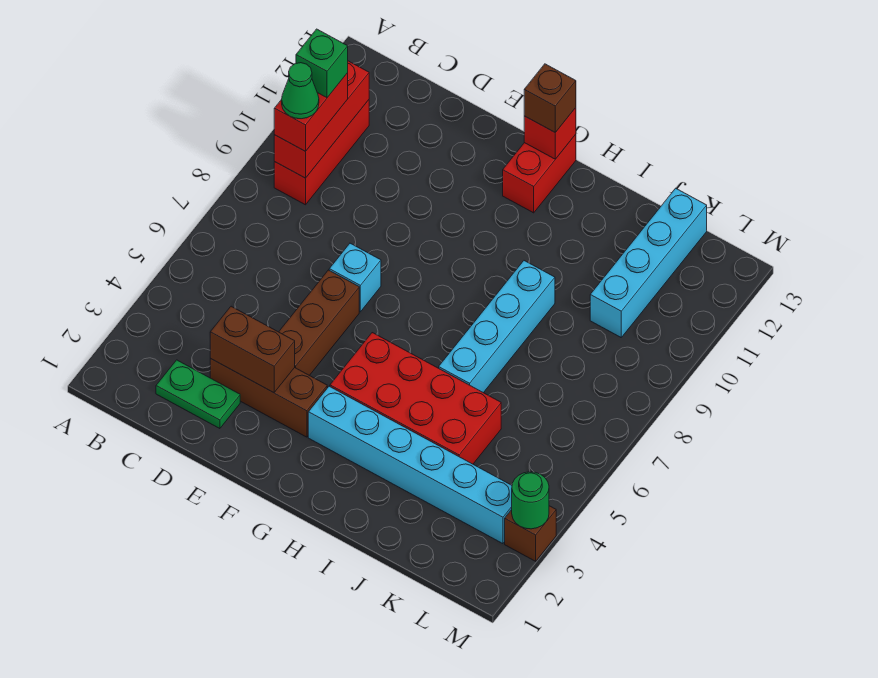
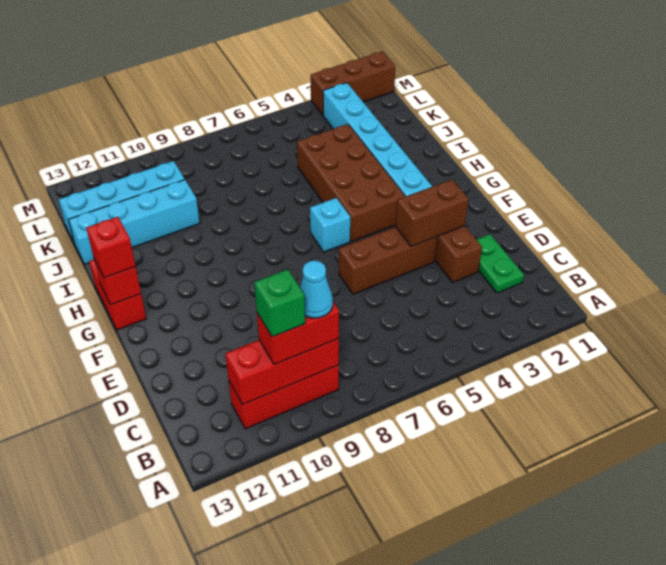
green cone B9 level 4 -> cyan cone B9 level 4
brown brick D3:E3 level 2 -> brown brick E3:E4 level 2
cyan brick E7 level 1 -> cyan brick G6 level 1
red brick G4:J5 level 1 -> brown brick G4:J5 level 1
red brick G12:G13 level 1 -> red brick G13:H13 level 1
brown brick G13 level 3 -> red brick G13 level 3
cyan brick I6:I9 level 1 -> cyan brick J10:J13 level 1
brown brick M3 level 1 -> brown brick M1:M3 level 1
green round brick M3 level 2 -> none

